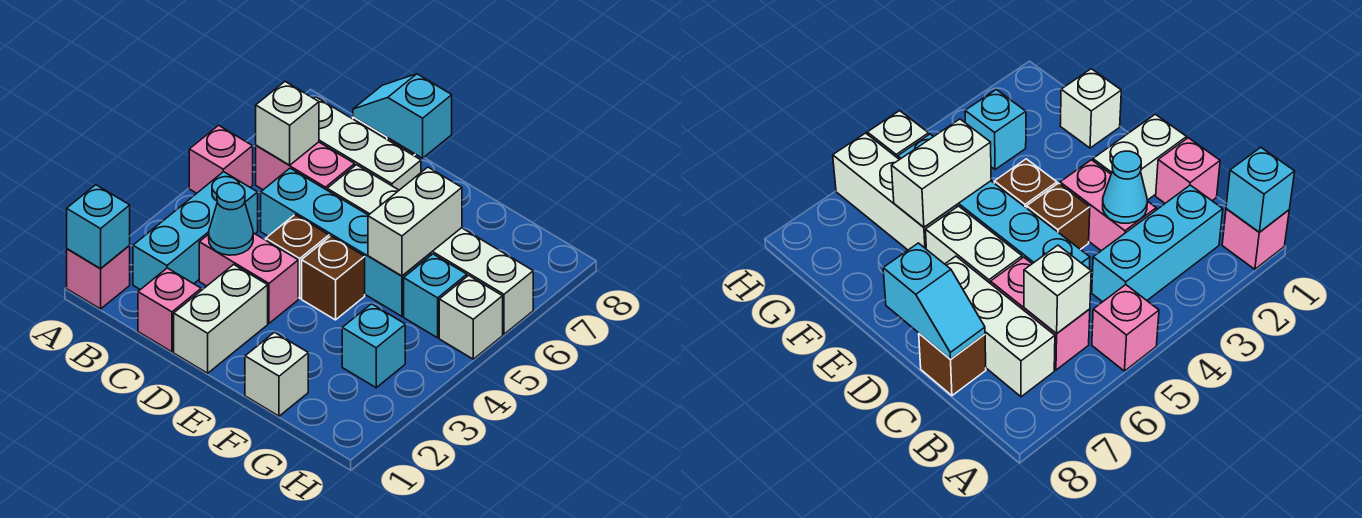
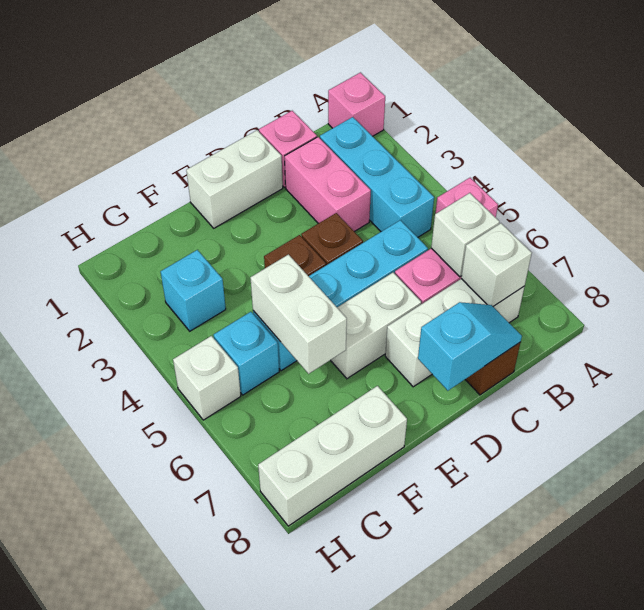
cyan brick A1 level 2 -> none
pink brick C3:D3 level 1 -> pink brick C2:C3 level 1
cyan cone C3 level 2 -> none
white brick D1:D2 level 1 -> white brick D1:E1 level 1
white brick F1 level 1 -> white brick B7 level 2
white brick F6:H6 level 1 -> white brick F8:H8 level 1

